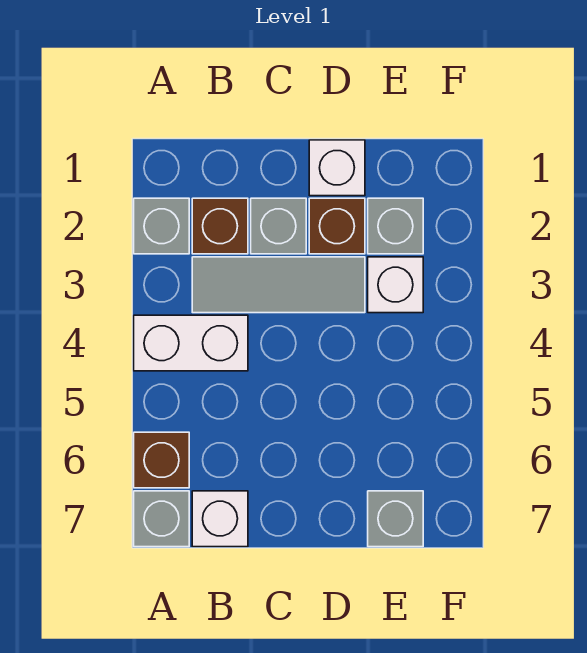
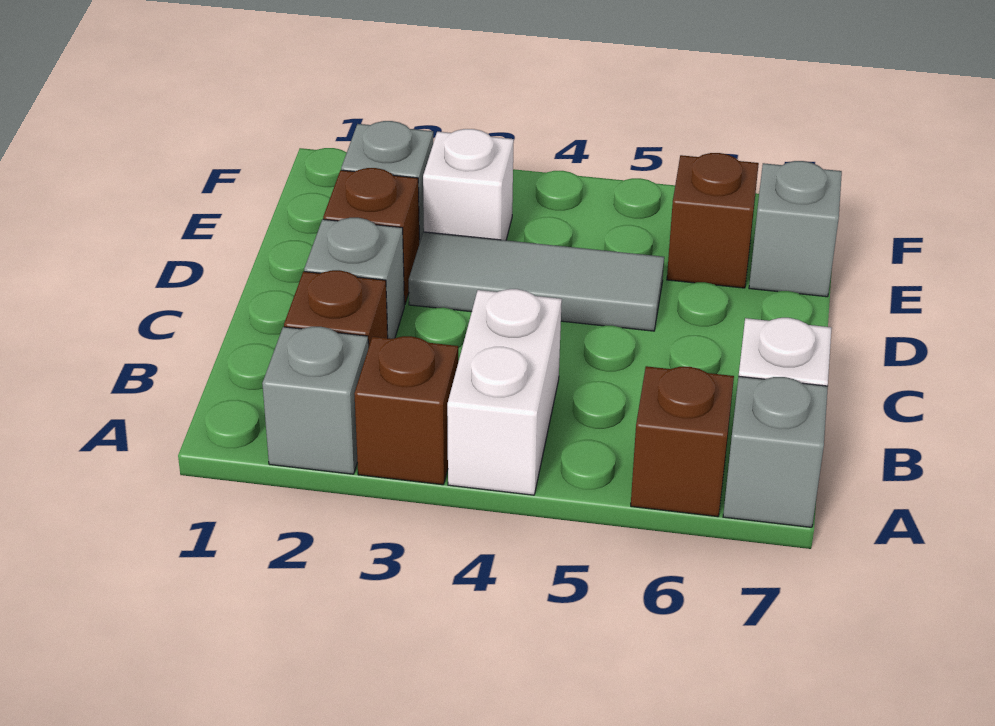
none -> brown brick A3 level 1
grey tile B3:D3 level 1 -> grey tile D3:D5 level 1
white brick D1 level 1 -> none
none -> brown brick E6 level 1

